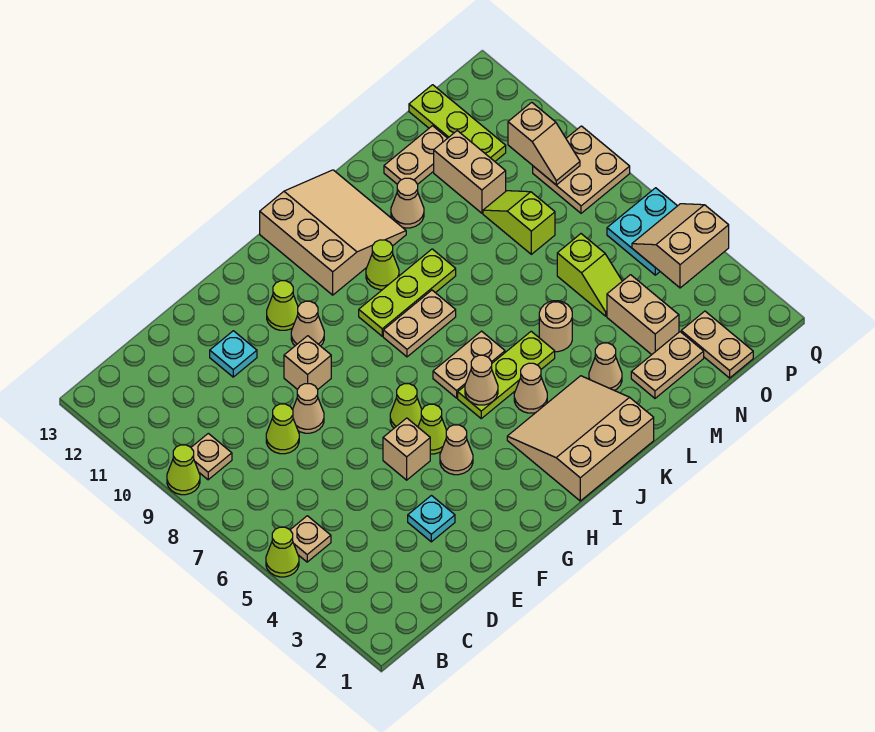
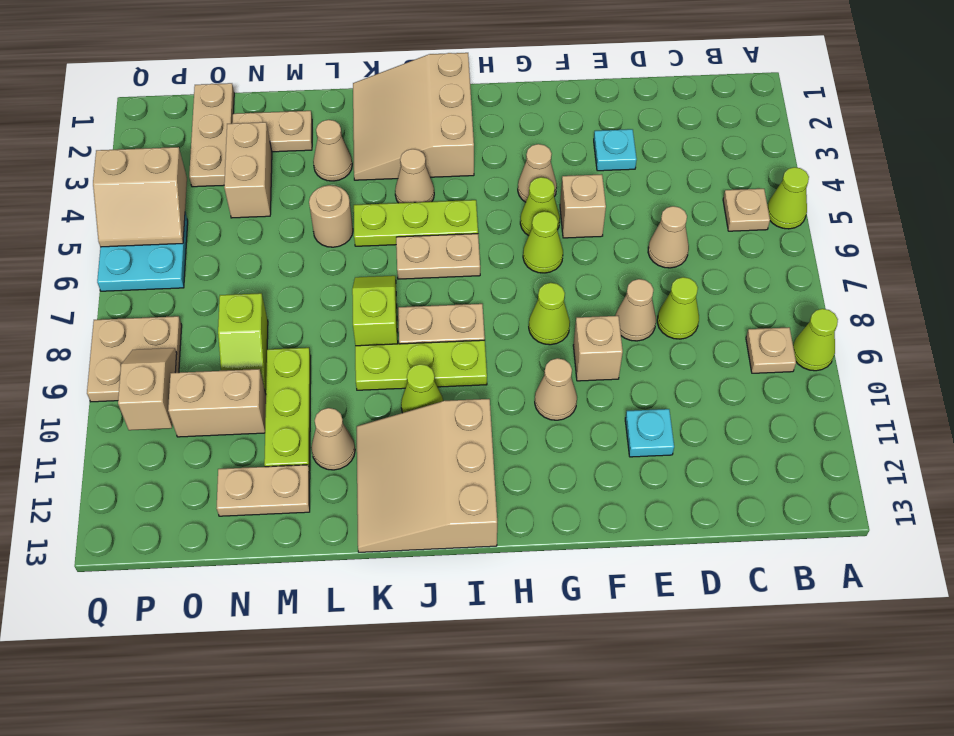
lime cone G11 level 1 -> lime cone G8 level 1
tan slope I1:K3 level 1 top 1 -> tan slope I1:K3 level 1 top I
tan cone I5 level 2 -> tan cone D6 level 1
lime slope N5:N6 level 1 top 6 -> lime slope K7:K8 level 1 top 8
tan brick N10:N11 level 1 -> tan brick N10:O10 level 1
tan plate O1:O2 level 1 -> tan plate O1:O3 level 1
lime plate O11:O13 level 1 -> lime plate M9:M11 level 1

